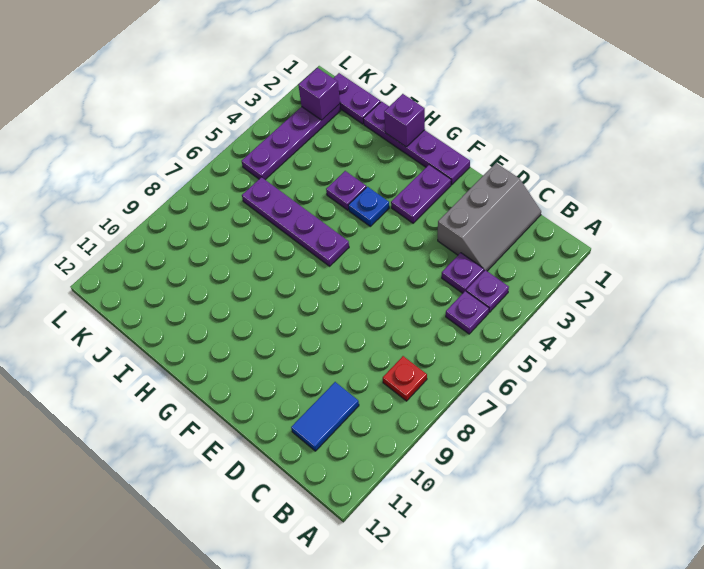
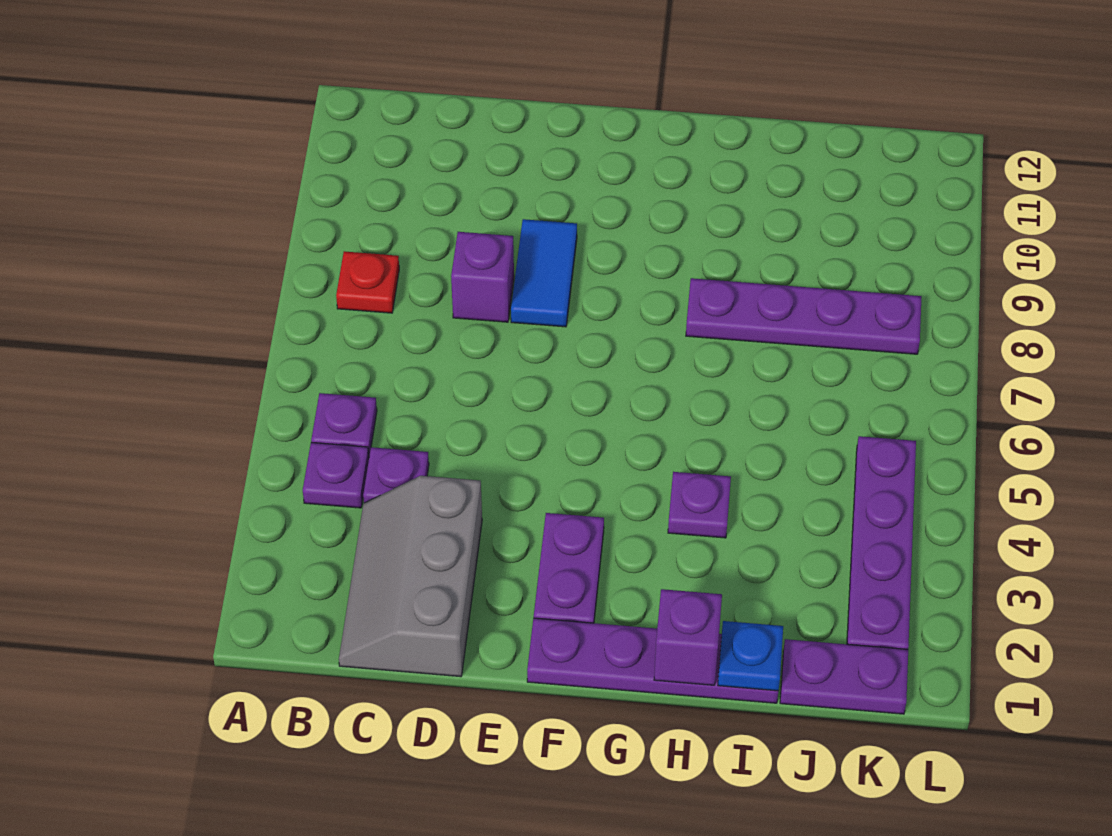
blue tile C10:C11 level 1 -> blue tile E8:E9 level 1
blue plate G4 level 1 -> blue plate I1 level 2
purple plate G6:J6 level 1 -> purple plate H8:K8 level 1
purple brick K2 level 2 -> purple brick D8 level 1

